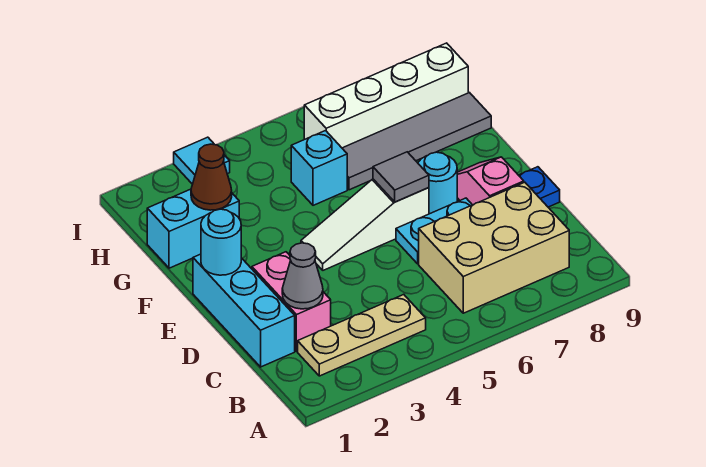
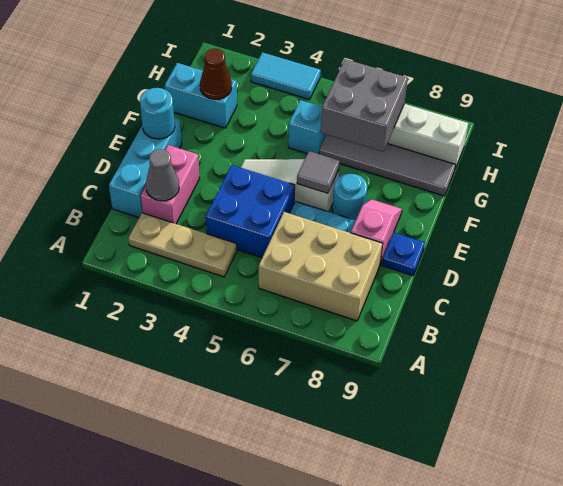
none -> blue brick C4:D5 level 1
none -> grey brick G6:H7 level 2
cyan tile I3 level 1 -> cyan tile I3:I4 level 1

